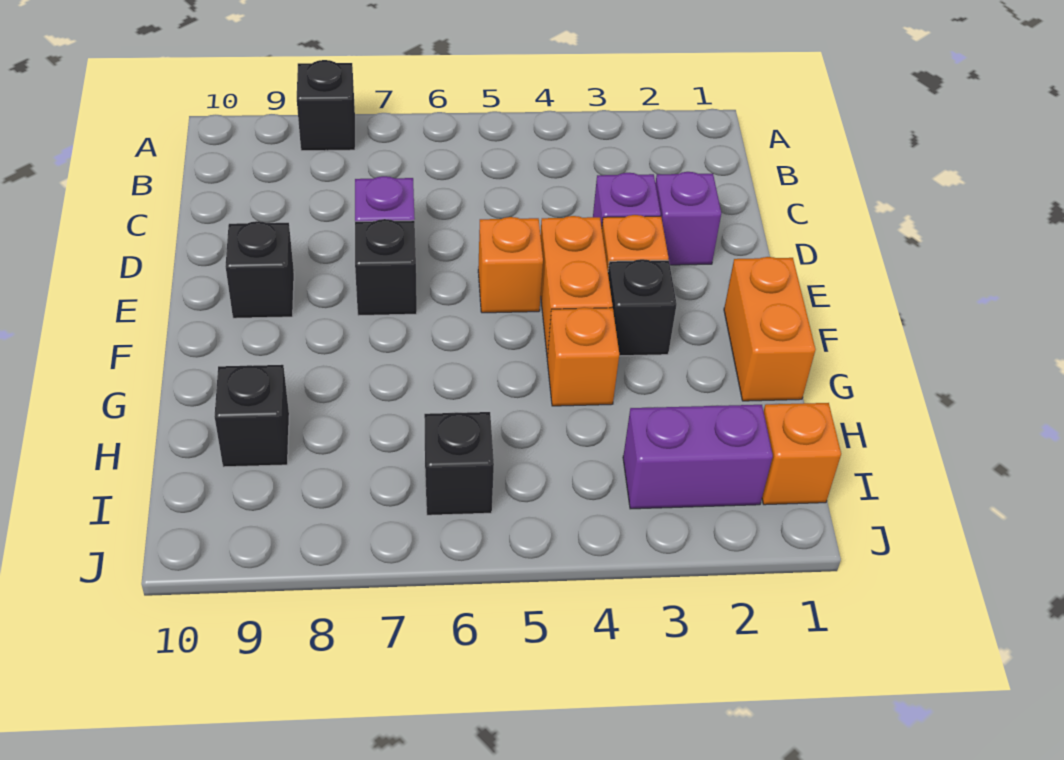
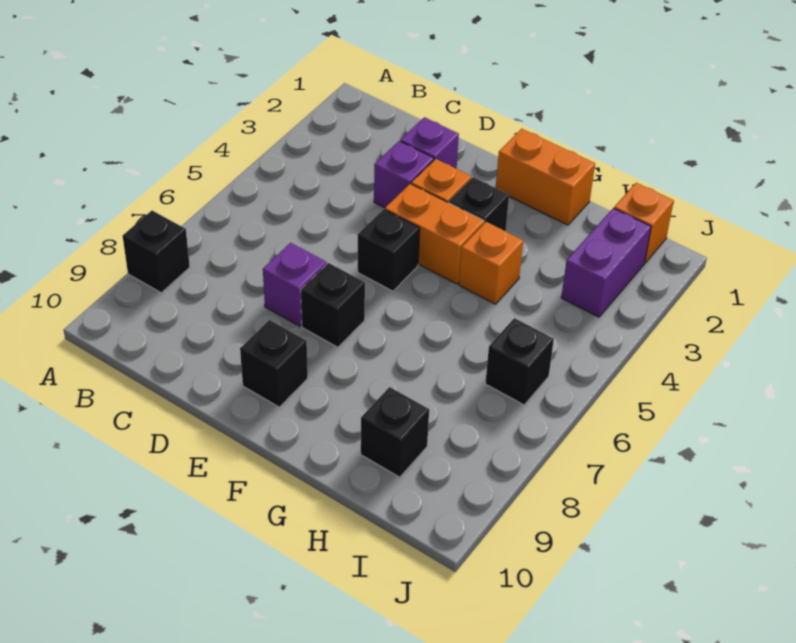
orange brick E5 level 1 -> black brick E5 level 1

